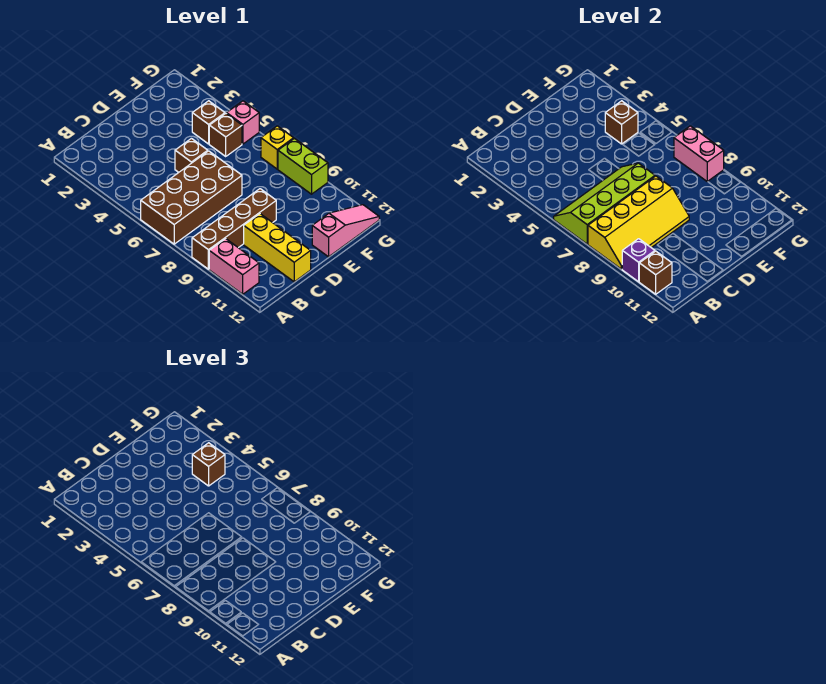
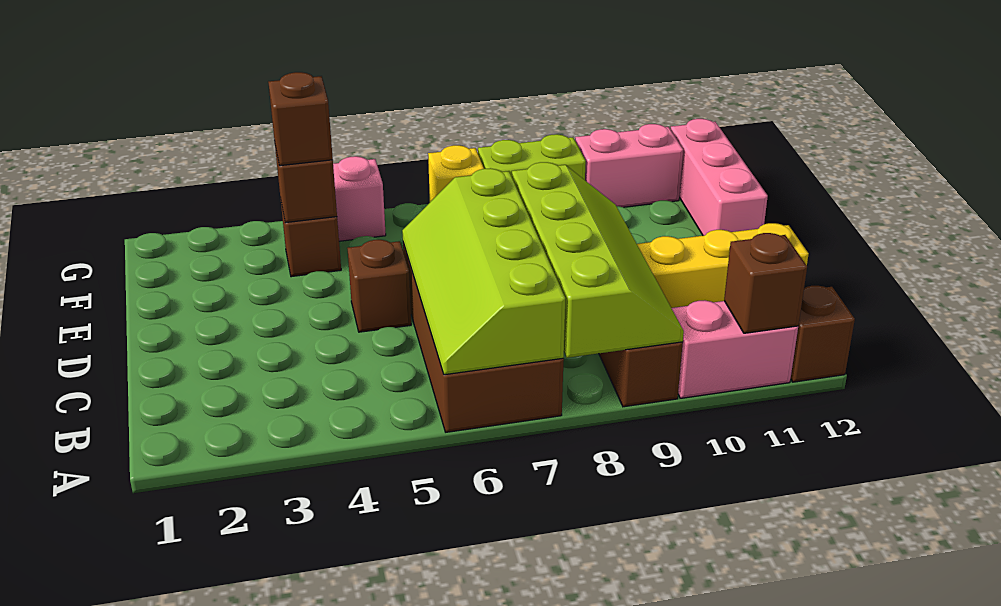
yellow slope A8:D9 level 2 top 8 -> lime slope A8:D9 level 2 top 8
purple brick A10 level 2 -> none
pink slope E12:G12 level 1 top E -> pink brick E12:G12 level 1
brown brick F5 level 1 -> brown brick A12 level 1
pink brick G7:G8 level 2 -> pink brick G10:G11 level 1

